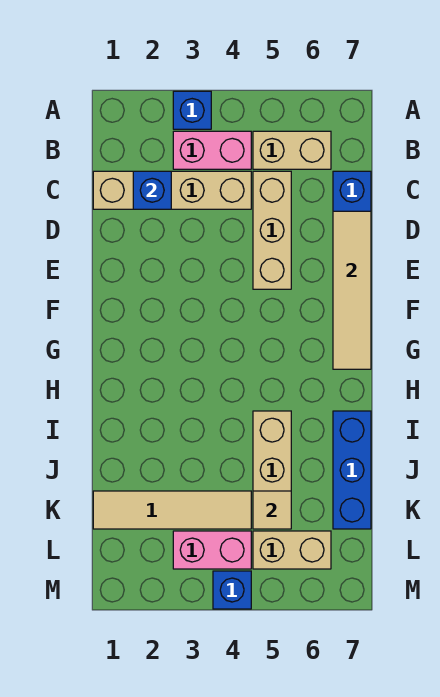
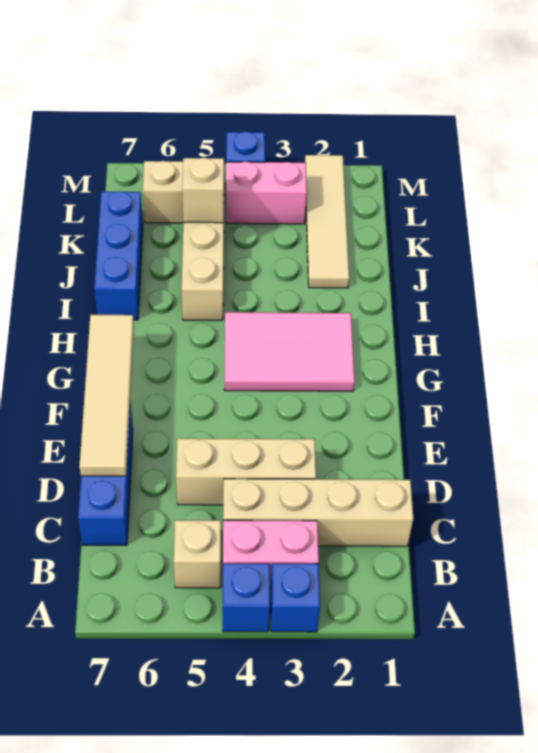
tan brick B5:B6 level 1 -> tan brick B5 level 1
blue brick C2 level 2 -> blue brick A4 level 1
tan brick C5:E5 level 1 -> tan brick D3:D5 level 1
none -> pink tile G2:H4 level 1
tan tile K1:K4 level 1 -> tan tile J2:M2 level 1
tan tile K5 level 2 -> tan brick K5 level 2

